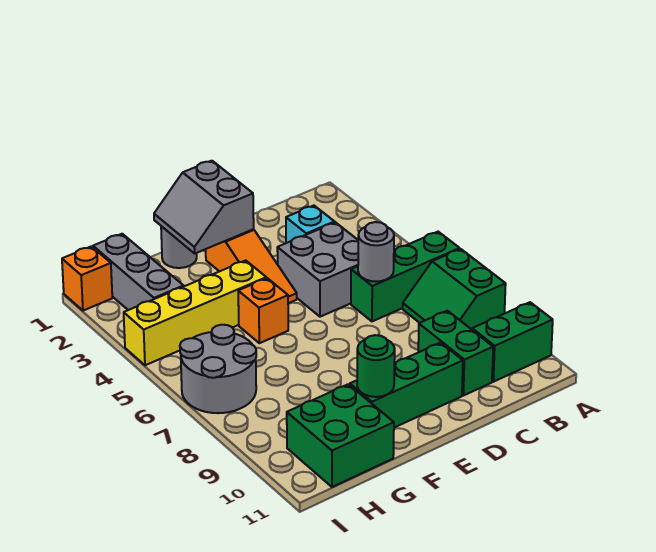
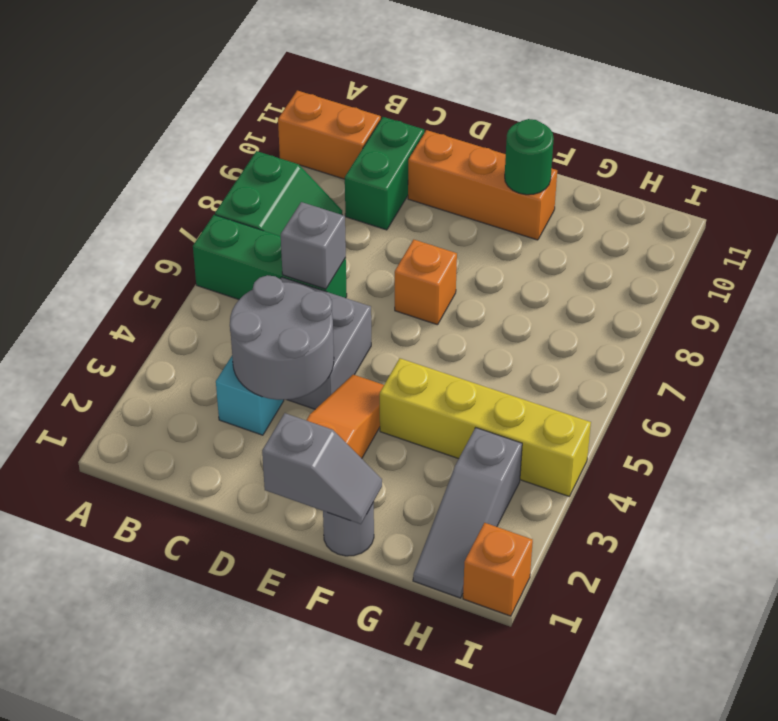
green brick A10:B10 level 1 -> orange brick A10:B10 level 1
grey round brick C6 level 2 -> grey brick C6 level 2
green brick D10:F10 level 1 -> orange brick D10:F10 level 1
grey slope E1:F2 level 2 top E -> grey slope E1:F1 level 2 top E
orange brick F5 level 1 -> orange brick E7 level 1
green brick G10:H11 level 1 -> none
grey brick H1:H3 level 1 -> grey slope H1:H3 level 1 top 3
grey round brick H6:I7 level 1 -> grey round brick C3:D4 level 2

